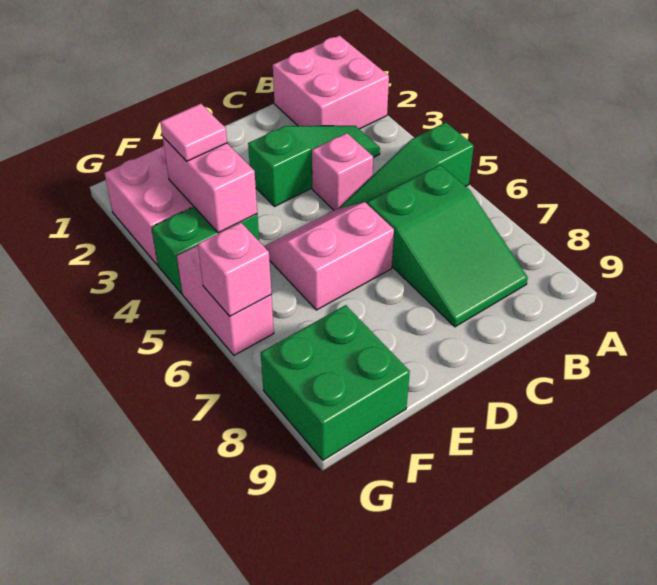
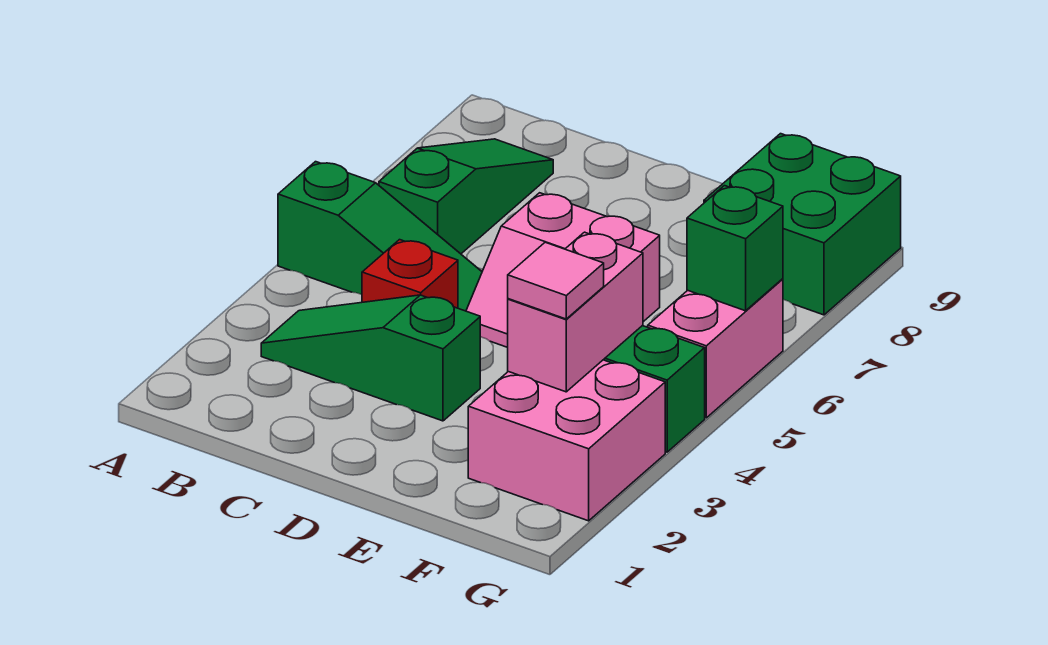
pink brick A1:B2 level 1 -> none
green slope B6:C8 level 1 top 6 -> green slope B6:B8 level 1 top 6
pink brick C4 level 1 -> red brick C4 level 1
pink brick G6 level 2 -> green brick G6 level 2

